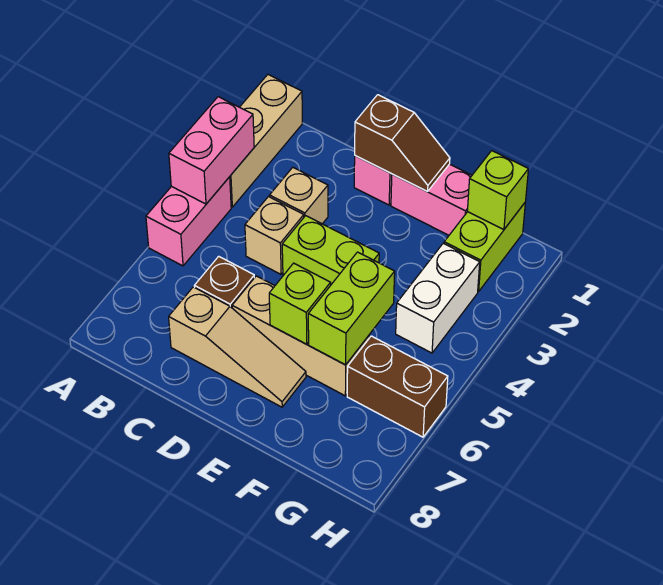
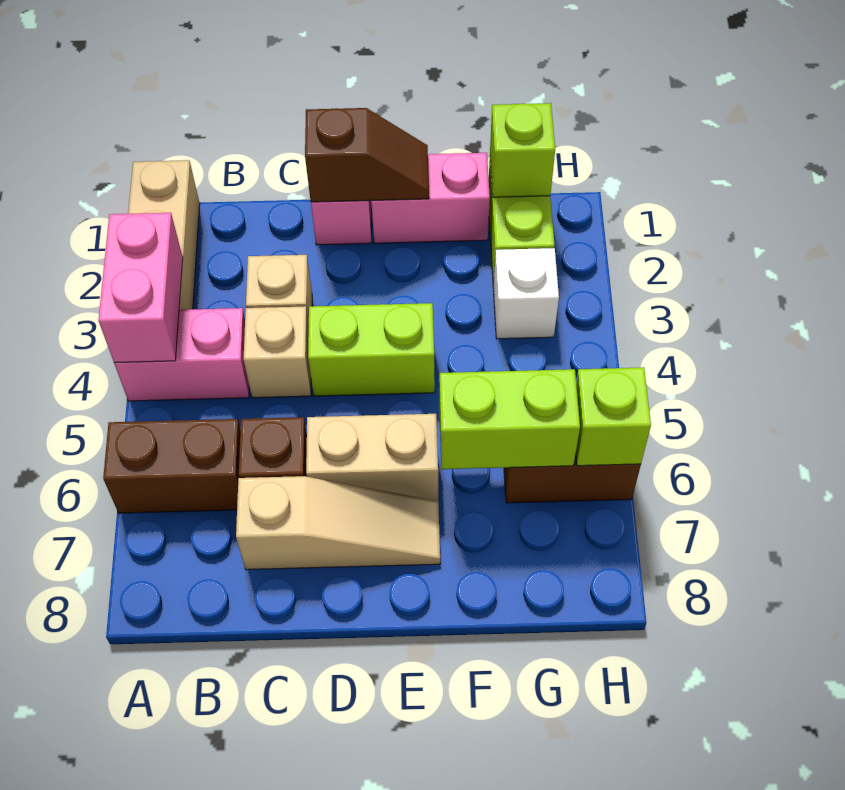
pink brick A4:A5 level 1 -> pink brick A4:B4 level 1
none -> brown brick A6:B6 level 1
tan brick D6:F6 level 1 -> tan brick D6:E6 level 1
lime brick E6 level 2 -> lime brick H6 level 2
lime brick F5:F6 level 2 -> lime brick F6:G6 level 2
white brick G3:G4 level 1 -> white brick G3 level 1

